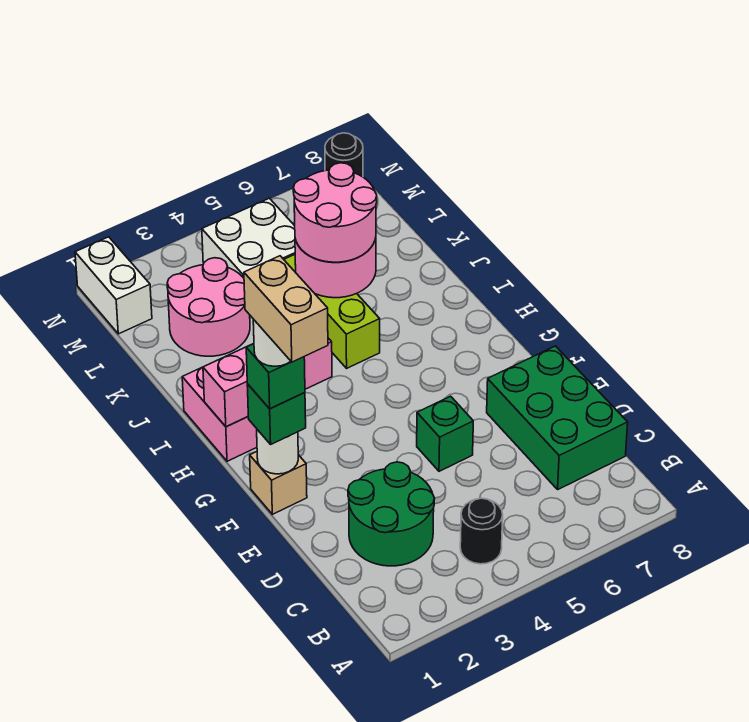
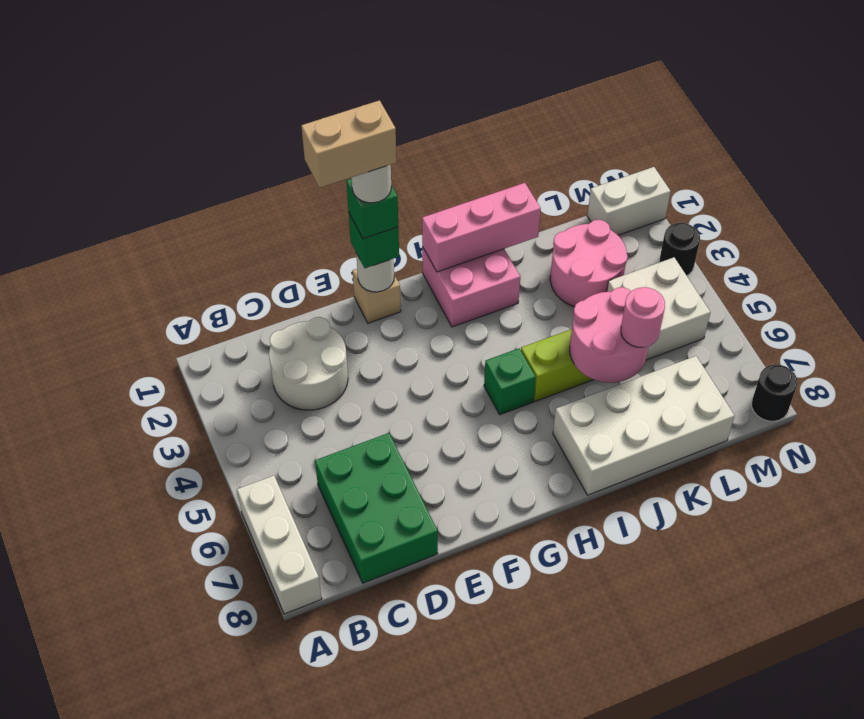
none -> white brick A6:A8 level 1
black round brick B4 level 1 -> black round brick N3 level 1
green round brick C2:D3 level 1 -> white round brick C2:D3 level 1
green brick C7:E8 level 1 -> green brick C6:D8 level 1
green brick E5 level 1 -> green brick H5 level 1
pink brick H1:H3 level 2 -> pink brick H1:J1 level 2
none -> white brick I7:L8 level 1
pink round brick J5:K6 level 3 -> pink round brick K6 level 3

